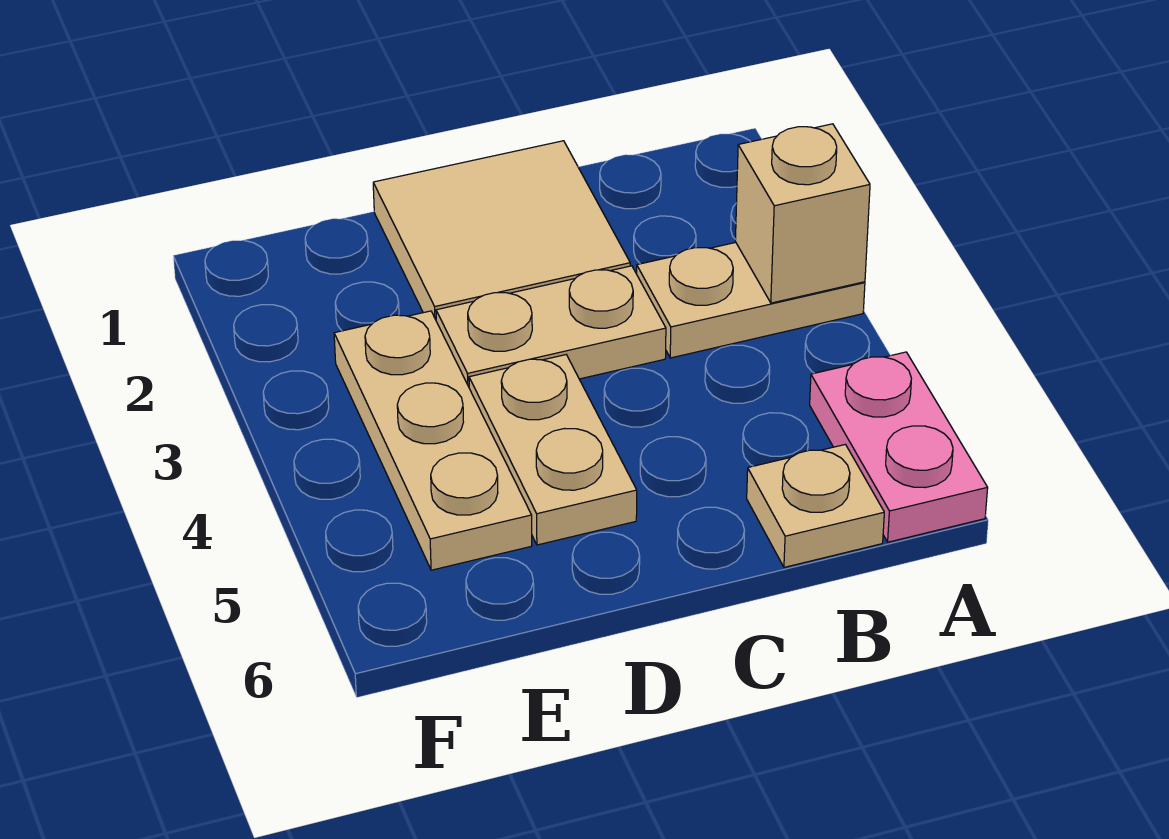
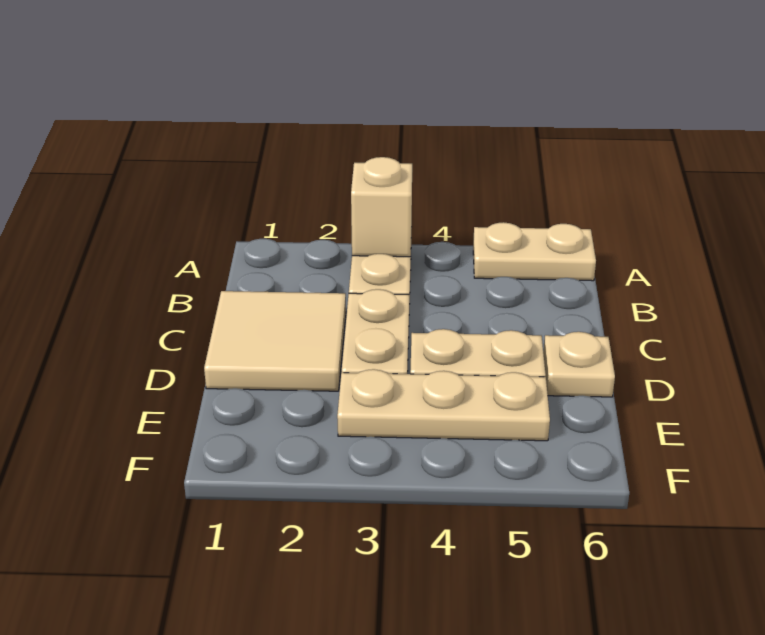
pink plate A5:A6 level 1 -> tan plate A5:A6 level 1
tan plate B6 level 1 -> tan plate D6 level 1

